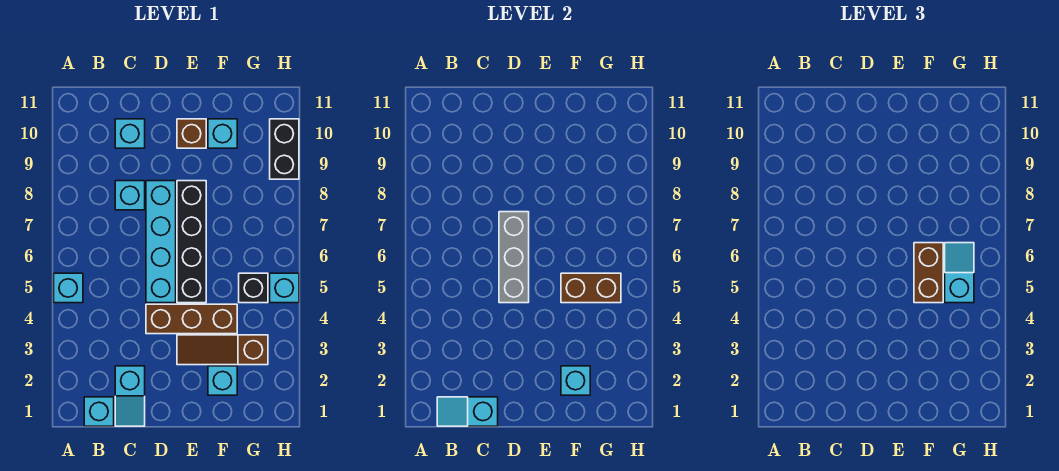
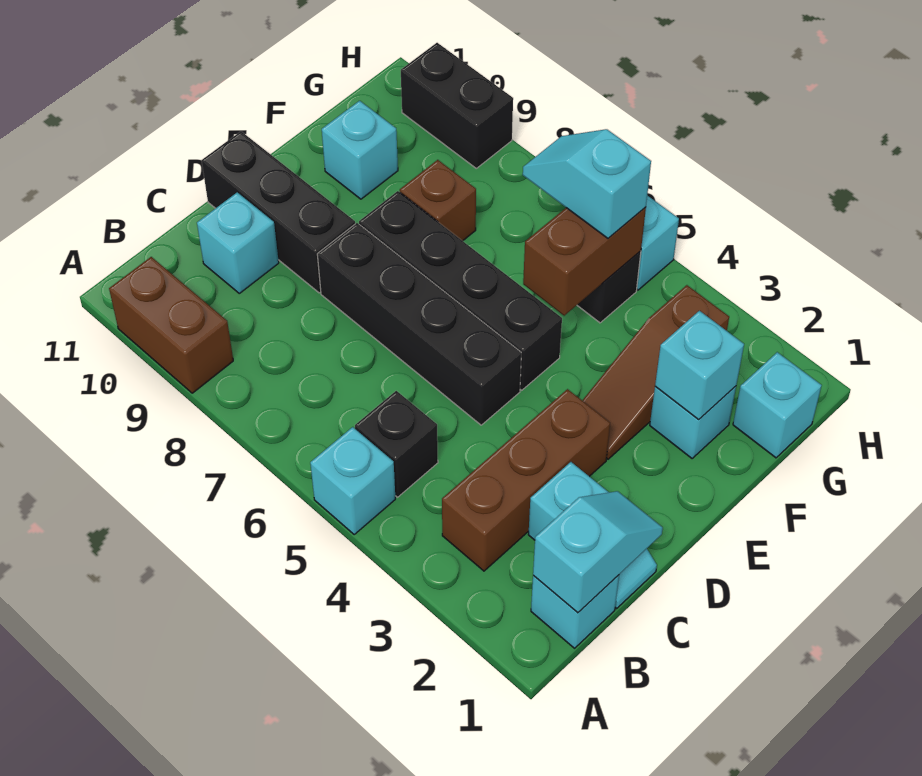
cyan slope B1:C1 level 2 top C -> cyan slope B1:C1 level 2 top B
none -> black brick B5 level 1
cyan brick C8 level 1 -> cyan brick G1 level 1
brown brick D4:F4 level 1 -> brown brick B3:D3 level 1
cyan brick D5:D8 level 1 -> black brick D5:D8 level 1
grey brick D5:D7 level 2 -> none
none -> black brick D9:D11 level 1
brown brick E10 level 1 -> brown brick F8 level 1
brown brick F5:F6 level 3 -> brown brick A9:A10 level 1

